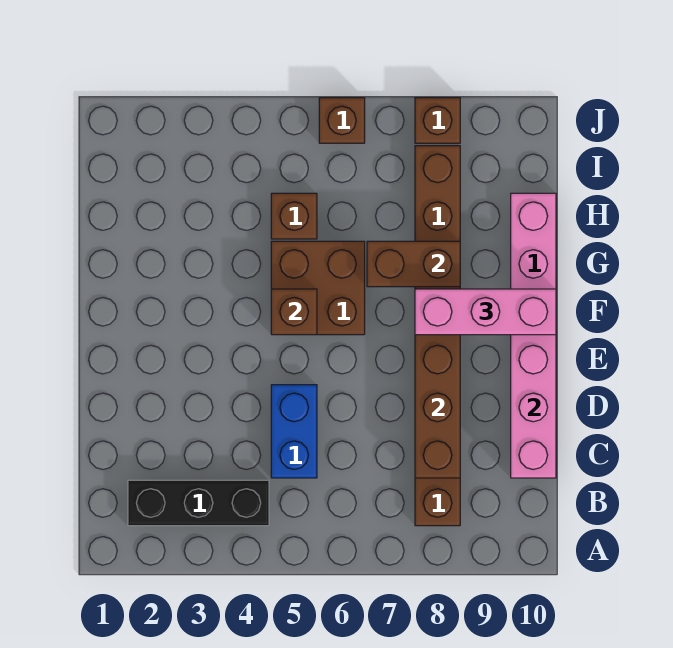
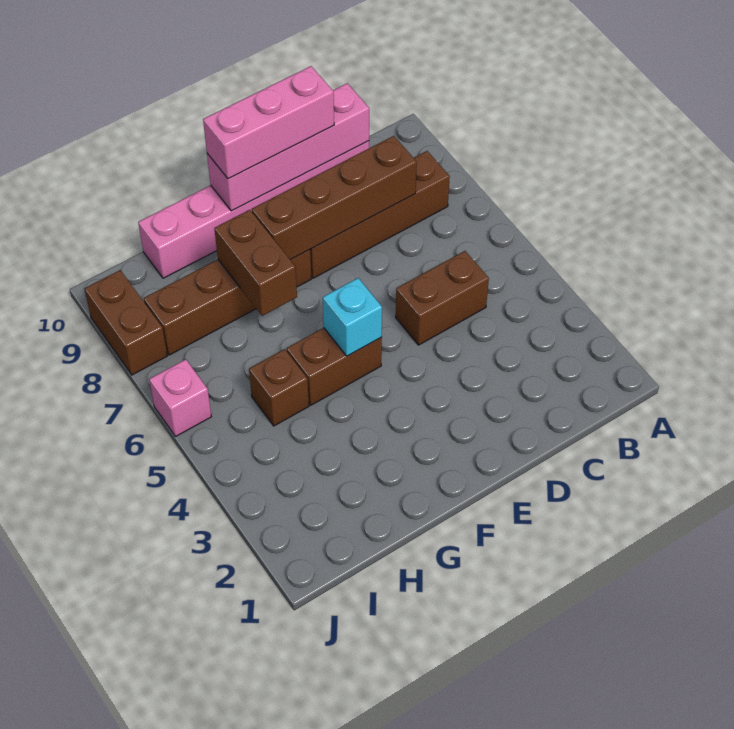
black brick B2:B4 level 1 -> none
blue brick C5:D5 level 1 -> brown brick C5:D5 level 1
brown brick F5:G6 level 1 -> brown brick F5:G5 level 1
brown brick F5 level 2 -> cyan brick F5 level 2
pink brick F8:F10 level 3 -> pink brick D10:F10 level 3
brown brick J6 level 1 -> pink brick J6 level 1
brown brick J8 level 1 -> brown brick J8:J9 level 1

